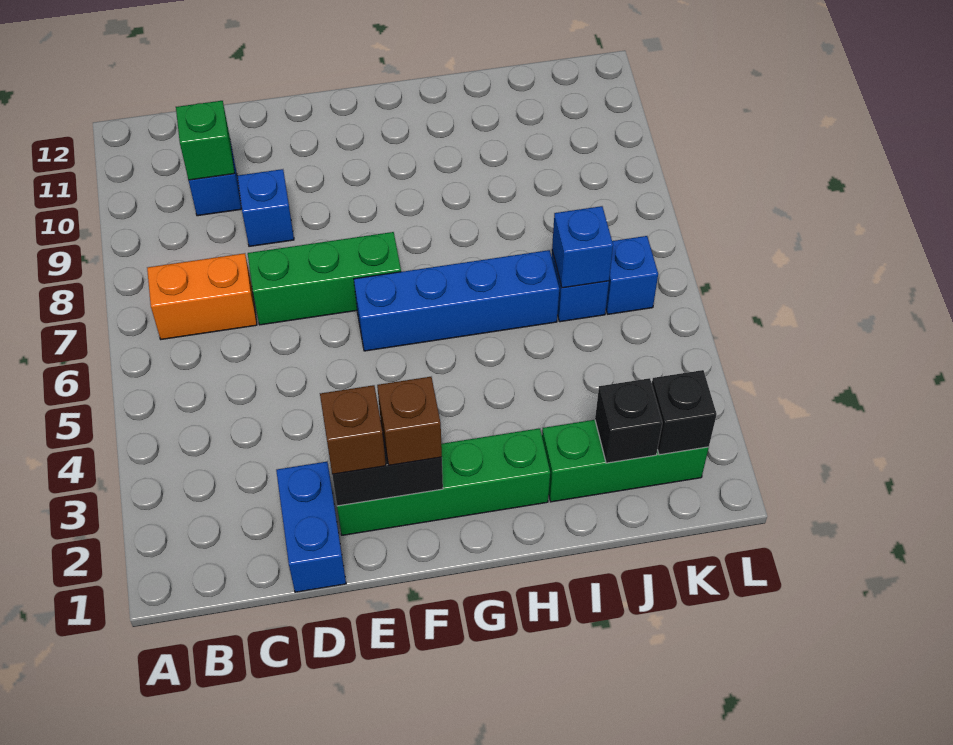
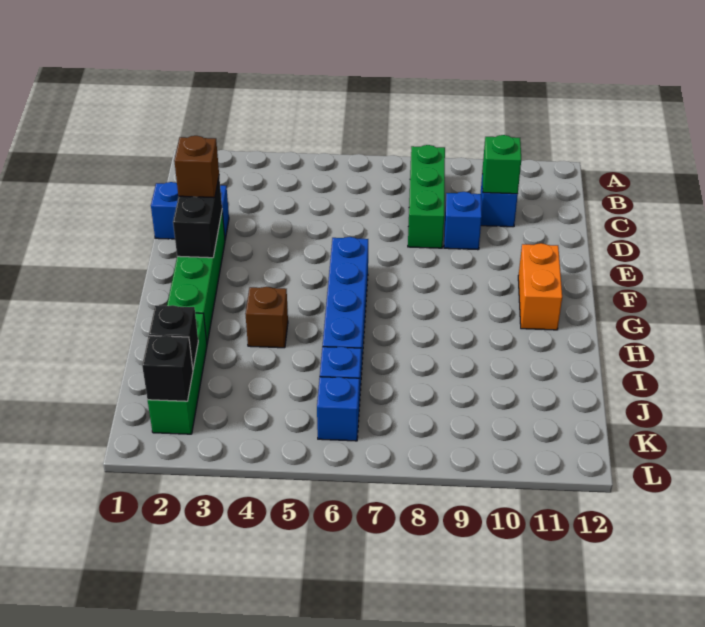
orange brick B7:C7 level 1 -> orange brick F11:G11 level 1
green brick D7:F7 level 1 -> green brick B8:D8 level 1
brown brick F2 level 3 -> brown brick H4 level 1
blue brick J6 level 2 -> none

